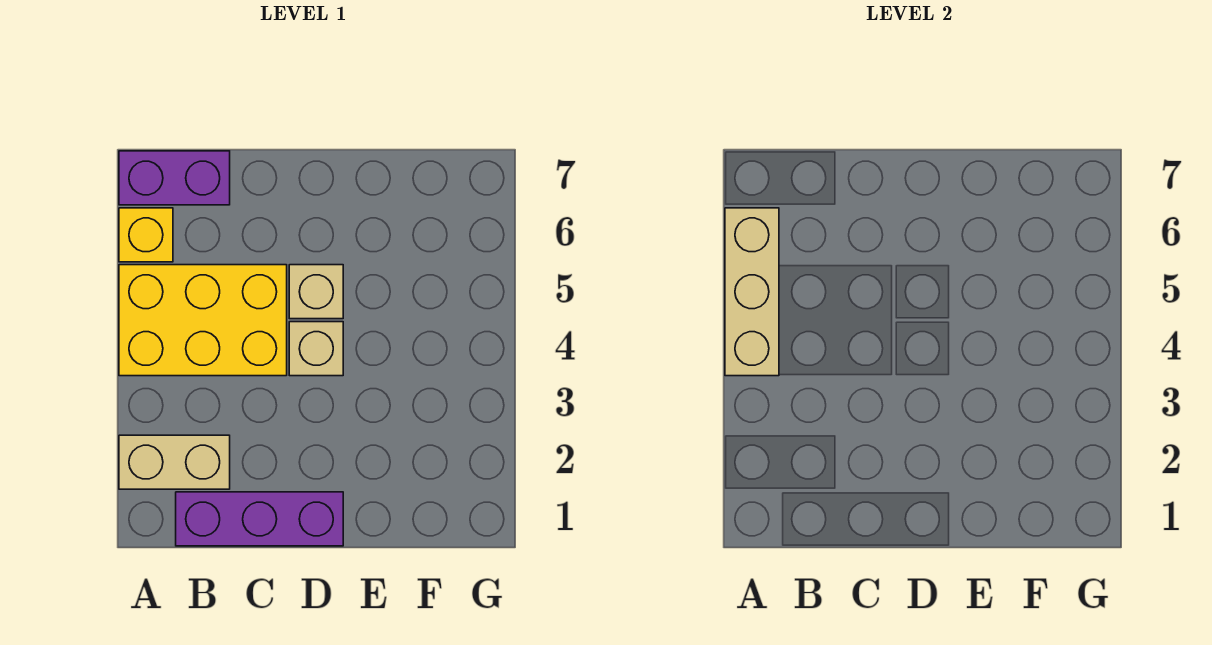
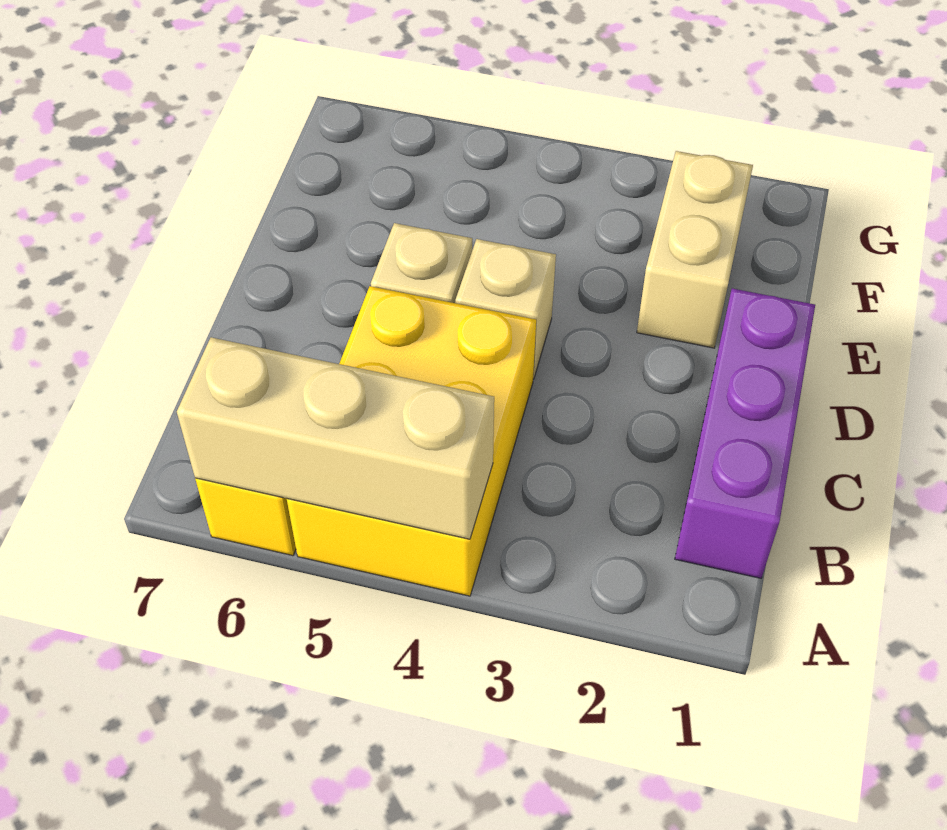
tan brick A2:B2 level 1 -> tan brick E2:F2 level 1
purple brick A7:B7 level 1 -> none

